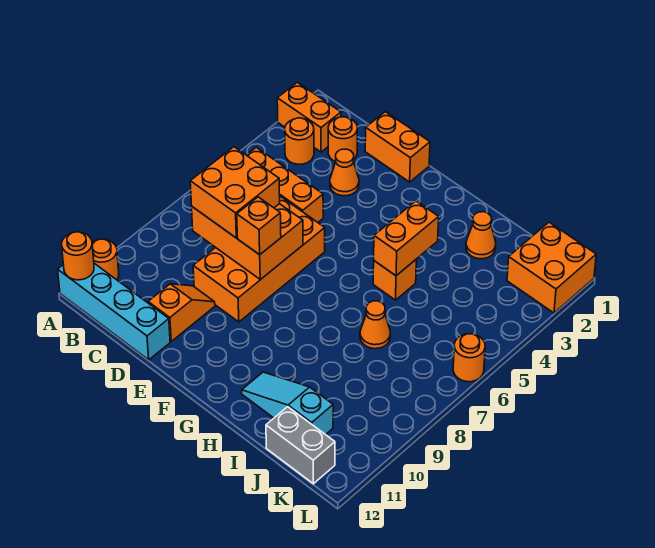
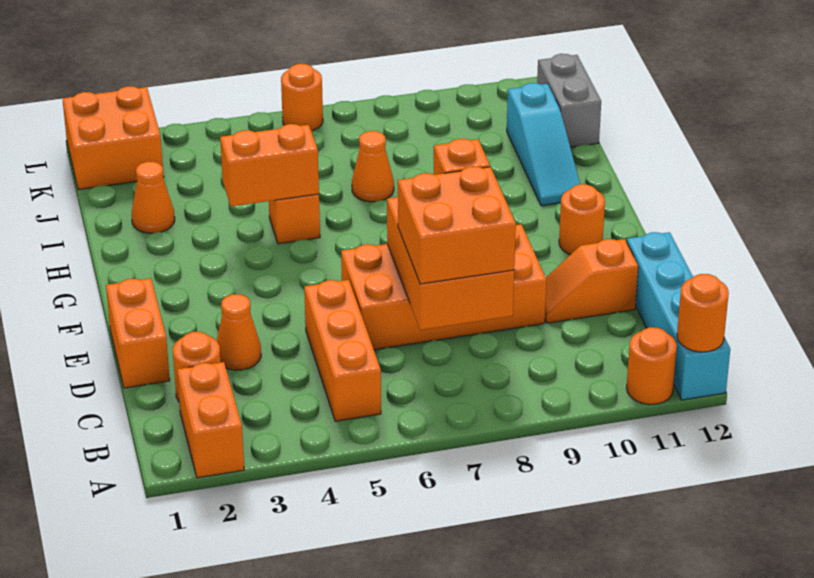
orange round brick B3 level 1 -> orange round brick F11 level 1

